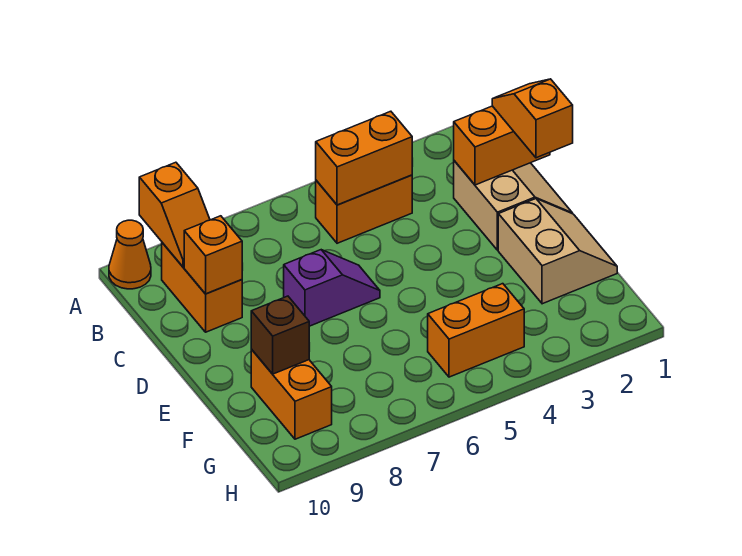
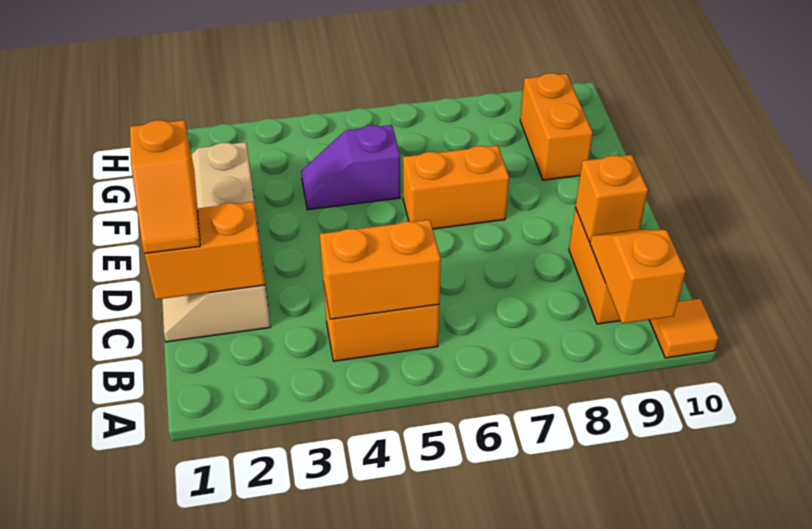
orange cone A10 level 1 -> orange tile A10 level 1
purple slope D6:D7 level 1 top 7 -> purple slope F4:F5 level 1 top 5
brown brick F9 level 2 -> none
orange brick G4:G5 level 1 -> orange brick E6:E7 level 1

